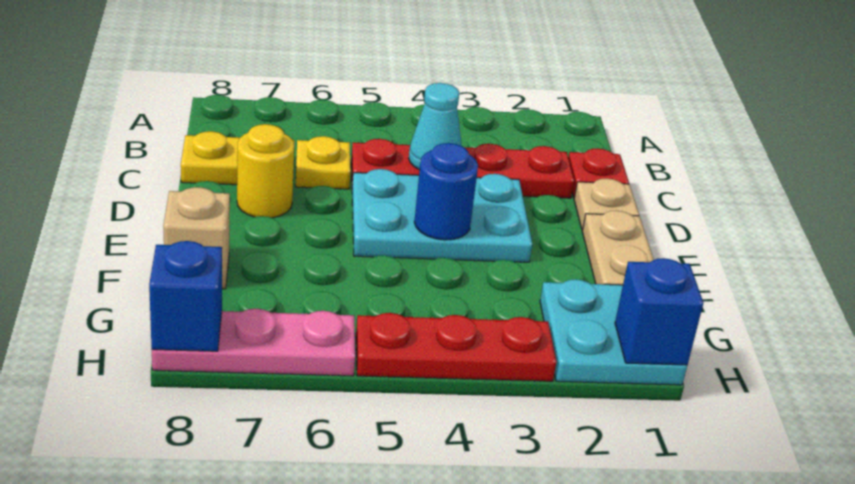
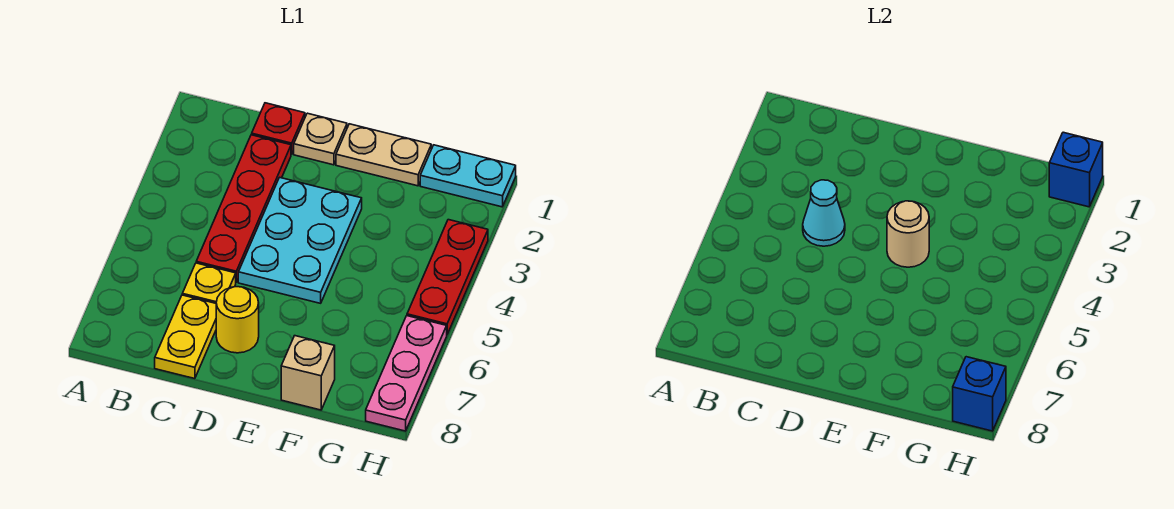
blue round brick E4 level 2 -> tan round brick E4 level 2
cyan plate G1:H2 level 1 -> cyan plate G1:H1 level 1

